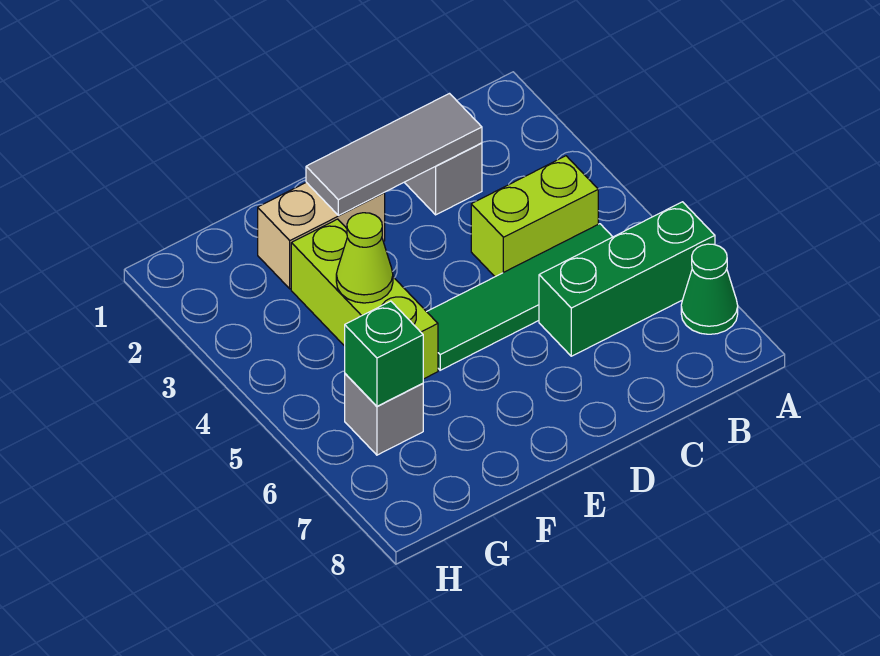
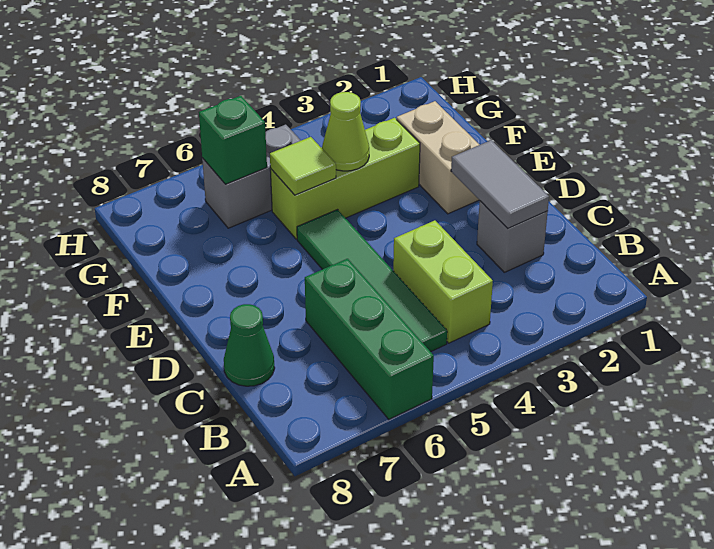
green cone A7 level 1 -> green cone C8 level 1
grey tile C2:E2 level 2 -> grey tile C2:D2 level 2
none -> lime tile F5 level 2
grey brick G6 level 1 -> grey brick G5:G6 level 1

